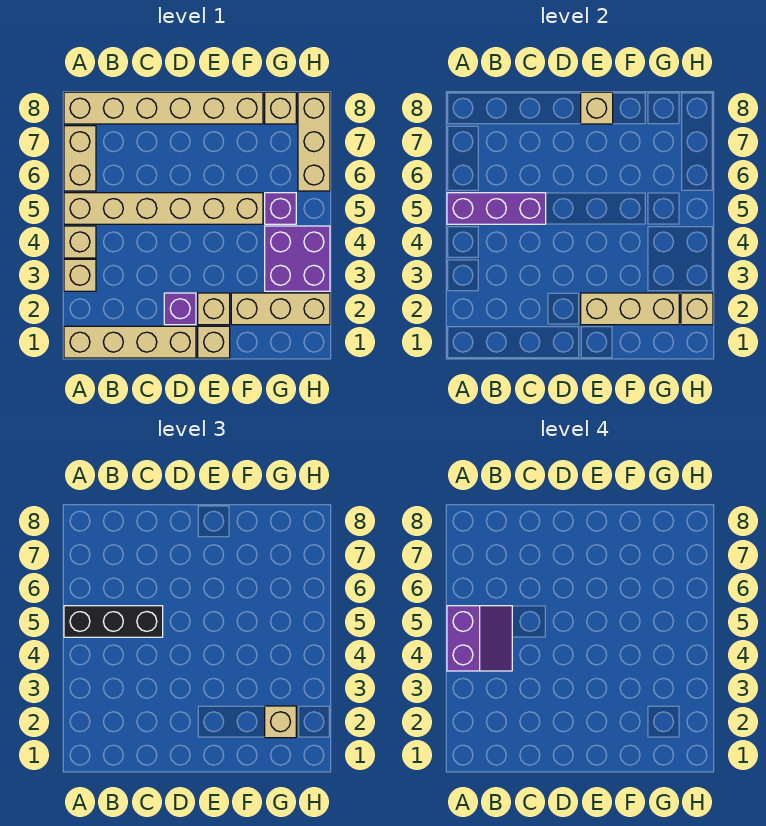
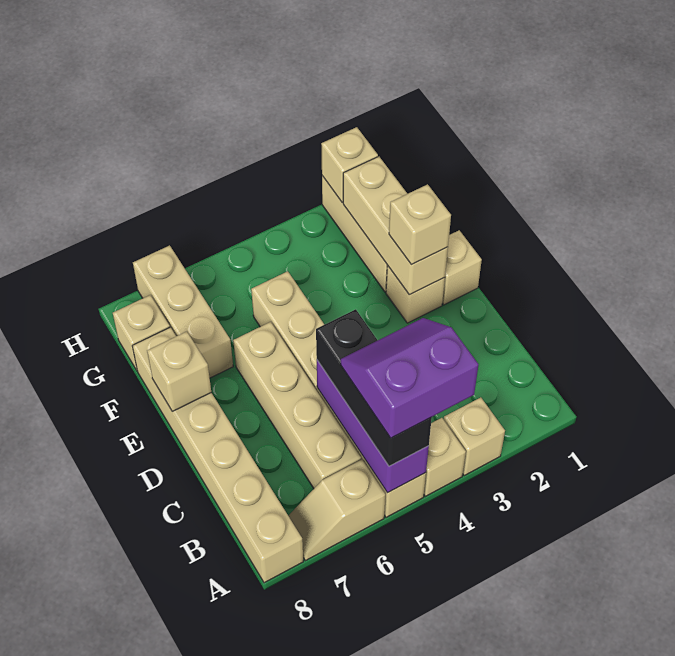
tan brick A1:D1 level 1 -> tan brick B6:E6 level 1
tan brick A6:A7 level 1 -> tan slope A6:A7 level 1 top 6
purple brick D2 level 1 -> none
tan brick G2 level 3 -> tan brick E2 level 3
purple brick G3:H4 level 1 -> none
purple brick G5 level 1 -> none
tan brick H6:H8 level 1 -> tan brick F7:H7 level 1

